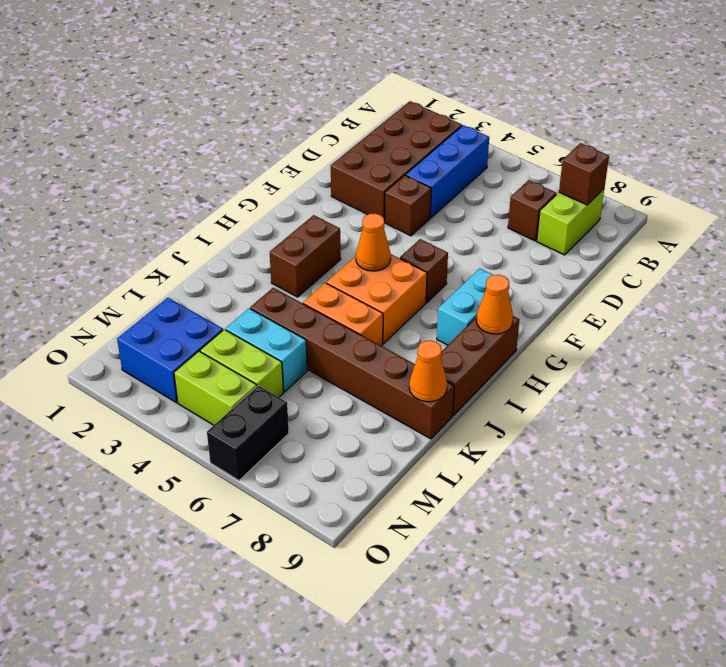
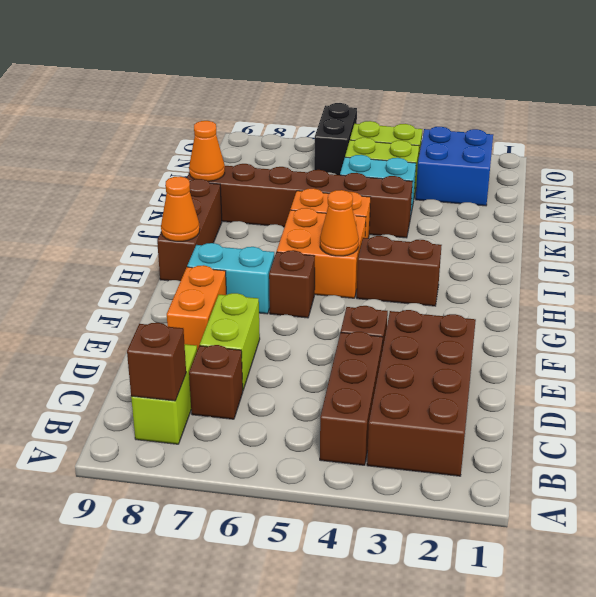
blue brick B4:D4 level 1 -> brown brick B4:D4 level 1
none -> lime brick D7:E7 level 1
none -> orange brick E8:F8 level 1
cyan brick G8:H8 level 1 -> cyan brick G7:G8 level 1
brown brick H3:I3 level 1 -> brown brick H3:H4 level 1

